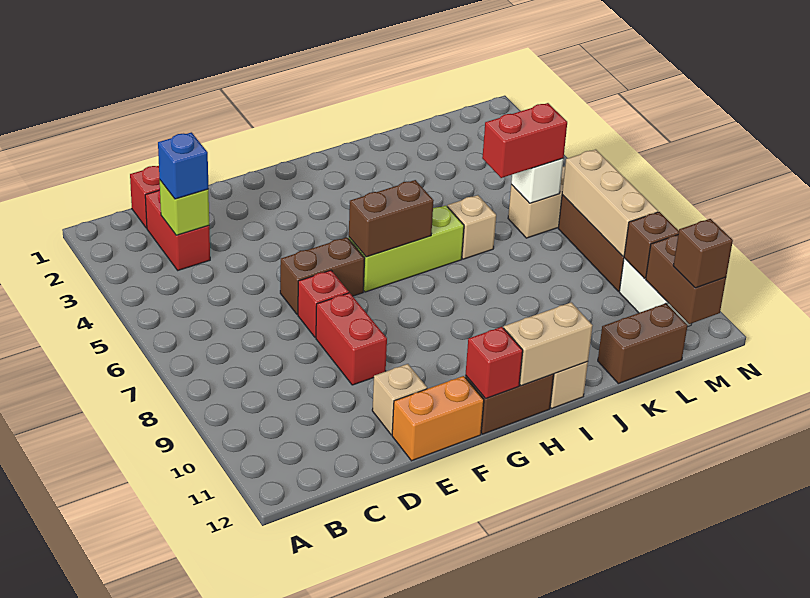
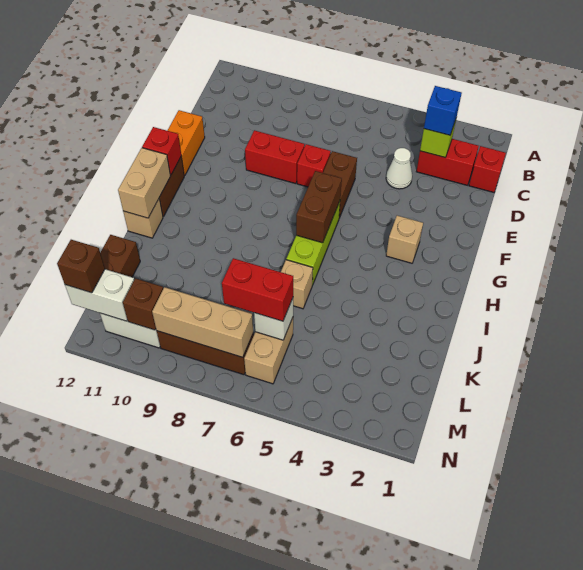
none -> white cone D4 level 1
tan brick E11 level 1 -> tan brick G3 level 1
red brick K6:L6 level 3 -> red brick L6:L7 level 3
brown brick M11:M12 level 2 -> white brick M11:M12 level 2

